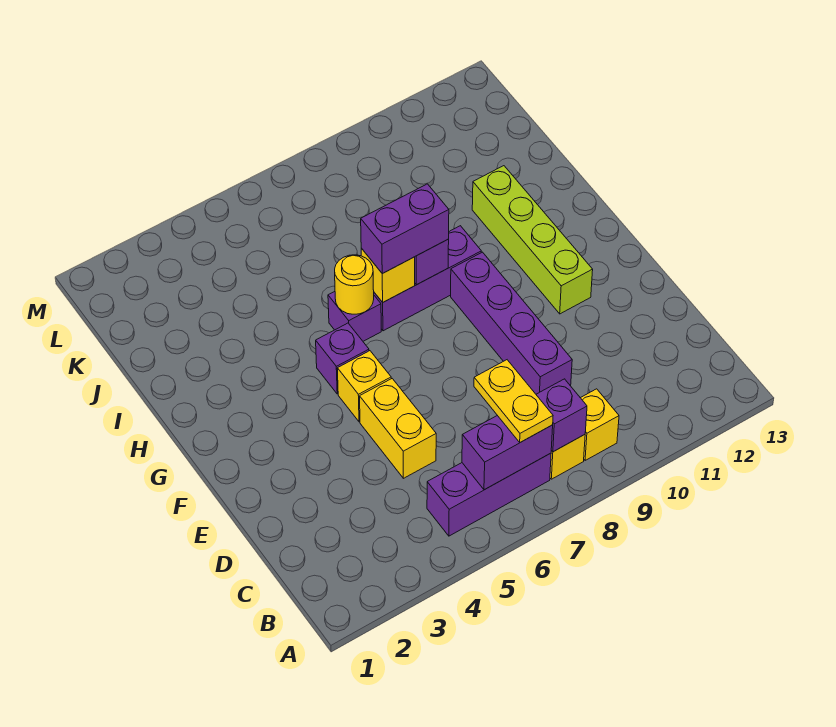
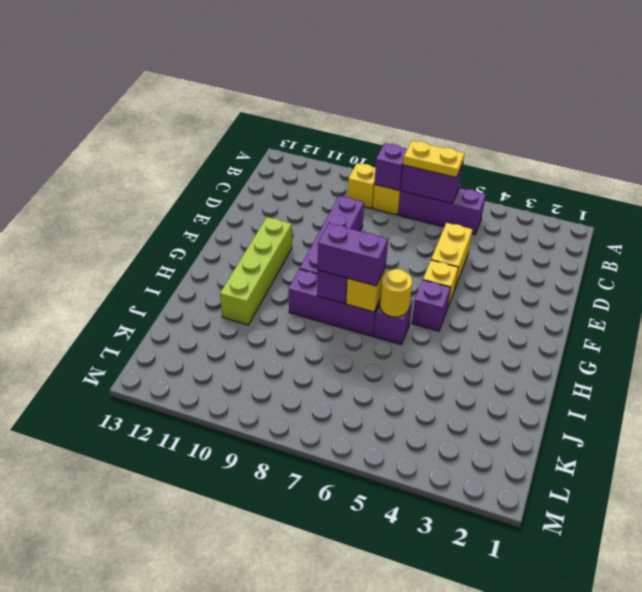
yellow plate B7:C7 level 3 -> yellow plate B6:B7 level 3

